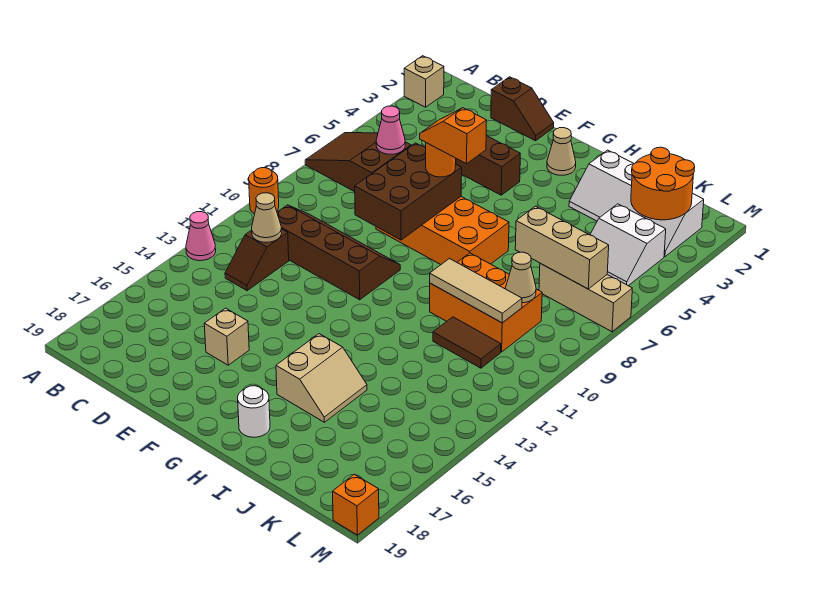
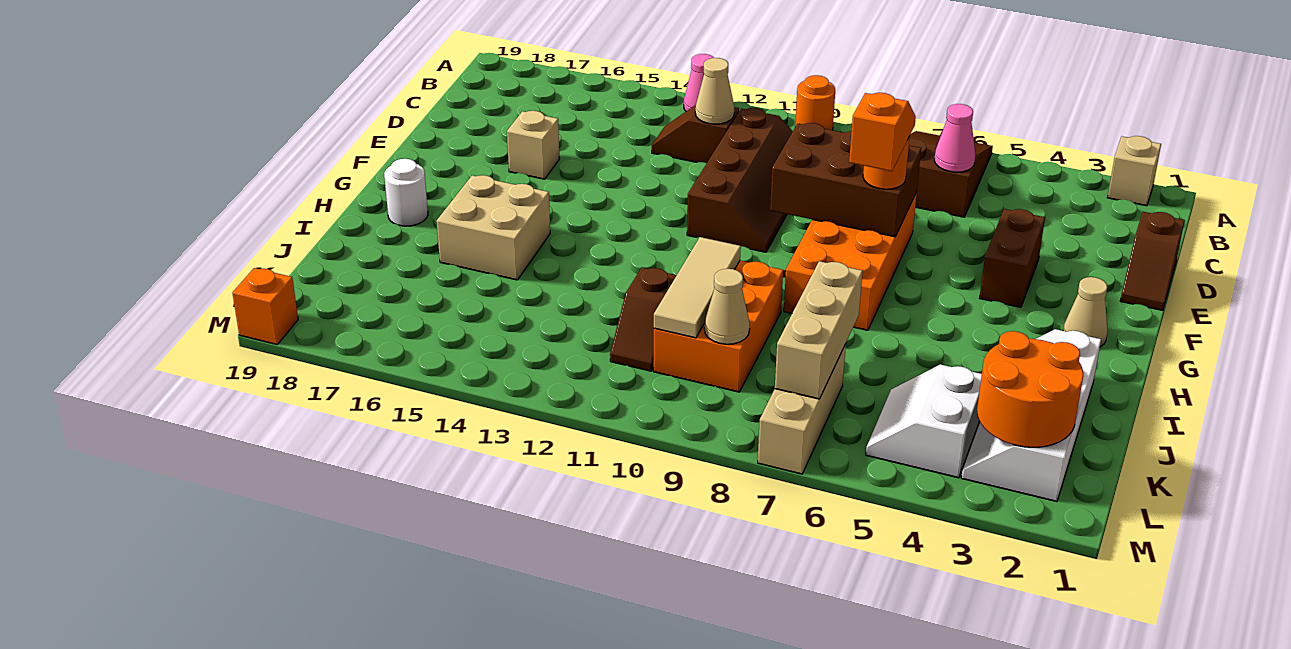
tan slope H15:I16 level 1 top H -> tan brick H15:I16 level 1
brown tile J11:K11 level 1 -> brown slope J11:K11 level 1 top J

